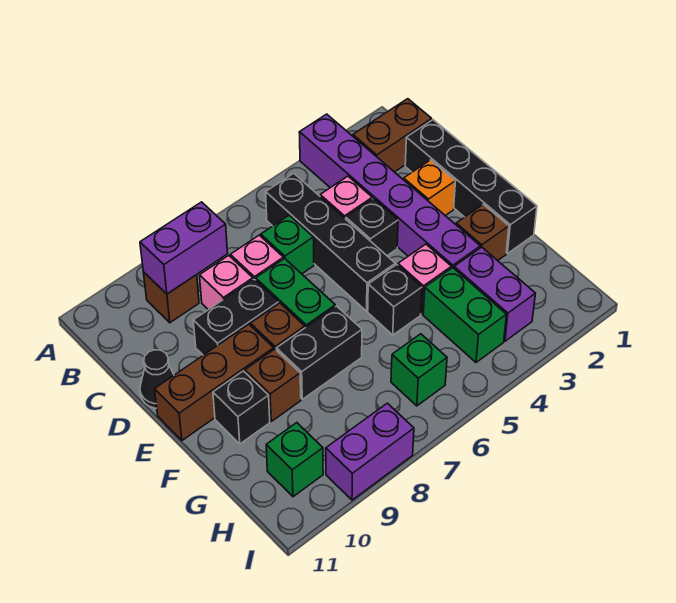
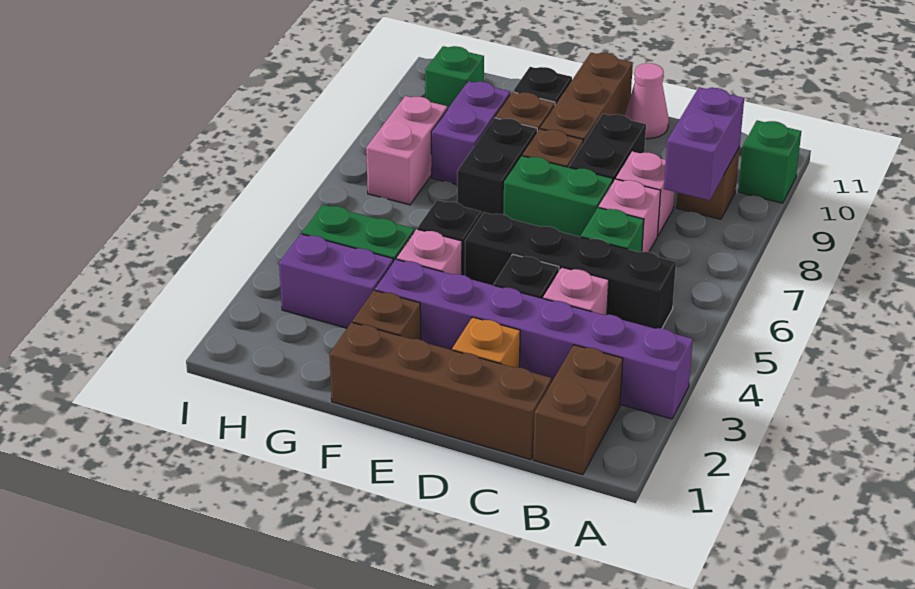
black brick C1:F1 level 1 -> brown brick C1:F1 level 1
black cone D11 level 1 -> pink cone D11 level 1
green brick H6 level 1 -> green brick A10 level 1
none -> pink brick H7:H8 level 1
purple brick I8:I9 level 1 -> purple brick G8:G9 level 1

